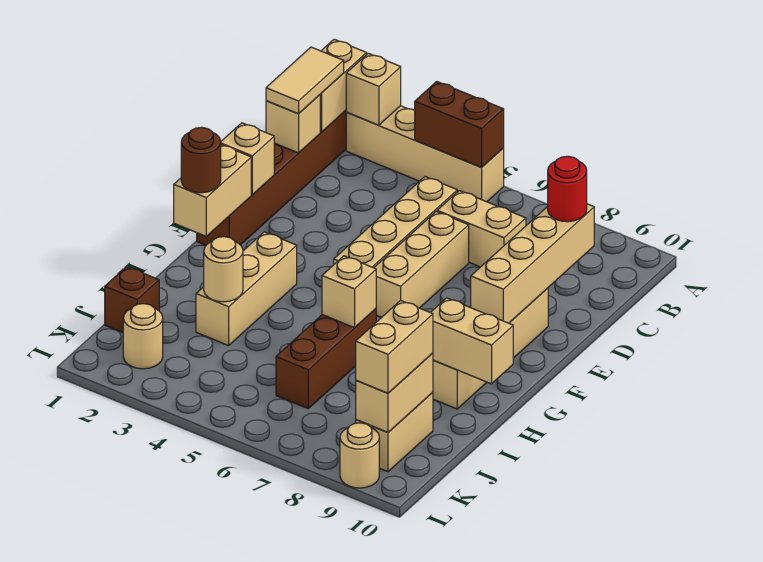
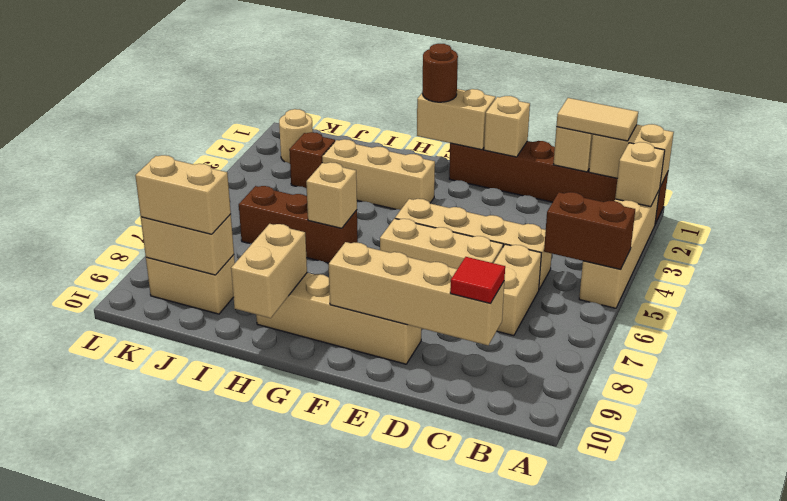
brown brick A4:A5 level 2 -> brown brick A5:B5 level 2
red round brick C9 level 3 -> red tile C9 level 3
tan round brick I3 level 2 -> none
brown brick J1 level 1 -> brown brick J3 level 1
tan round brick L9 level 1 -> none

